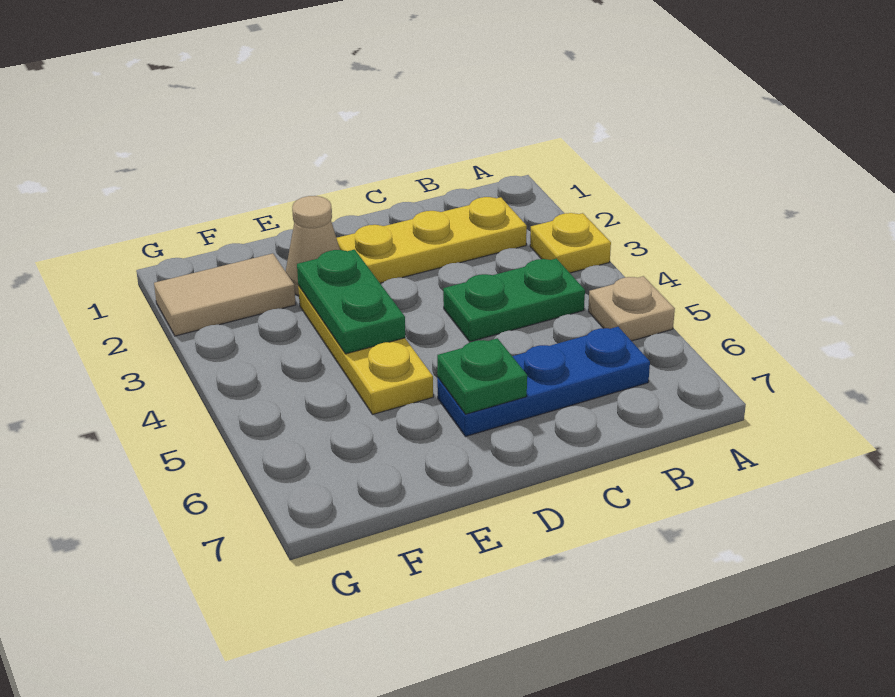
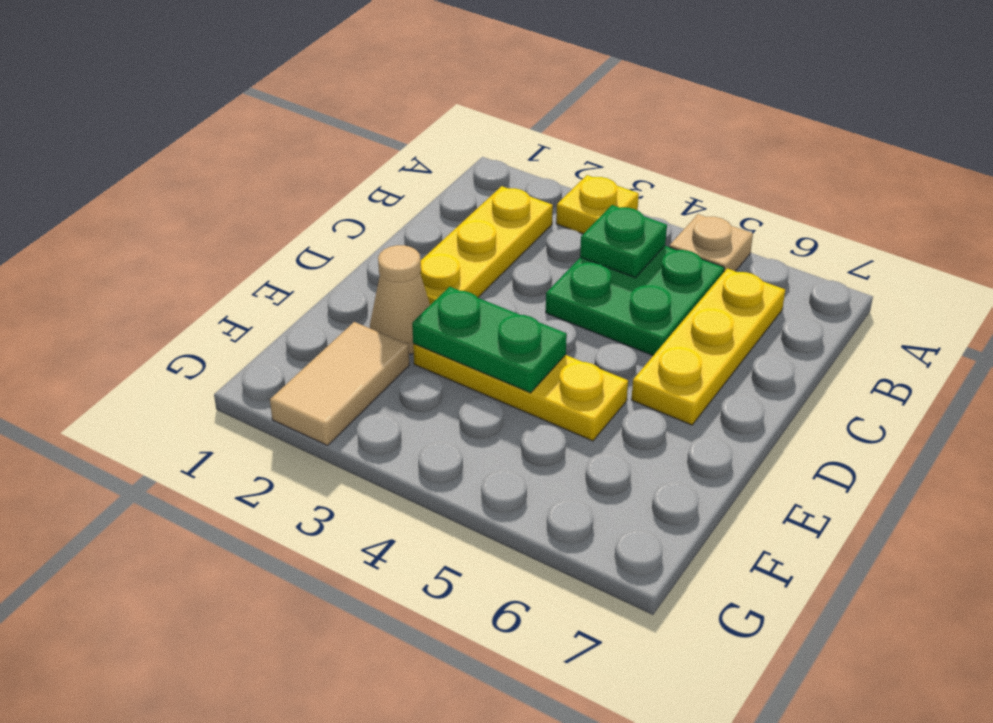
green plate B4:C4 level 1 -> green plate B4:C5 level 1
blue plate B6:D6 level 1 -> yellow plate B6:D6 level 1
green plate D6 level 2 -> green plate B4 level 2

